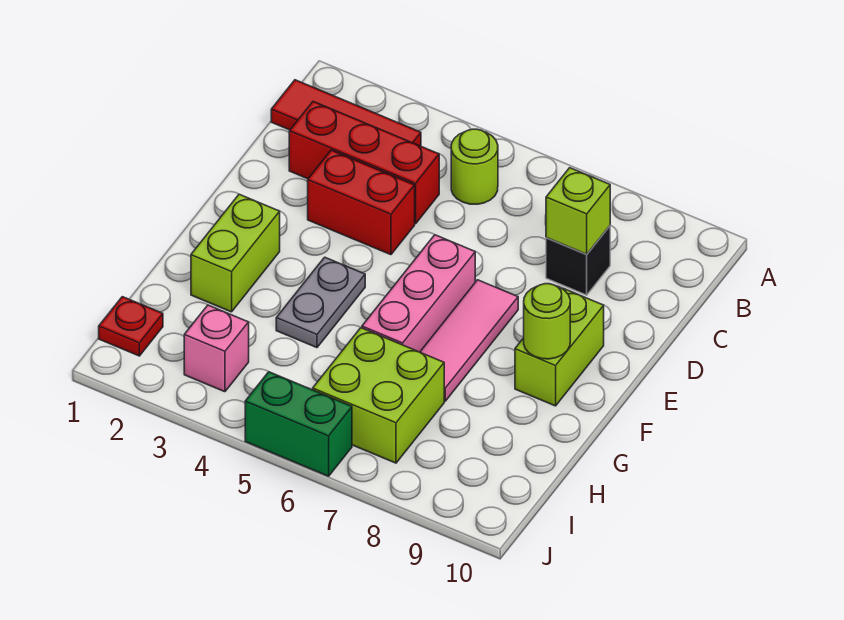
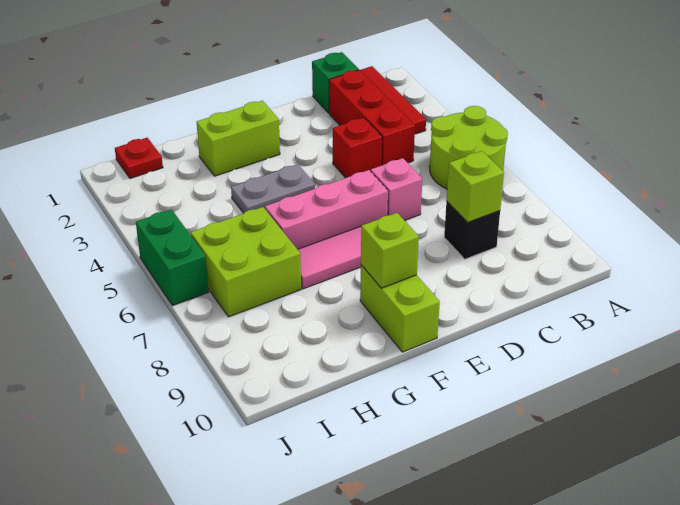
lime round brick B5 level 1 -> lime round brick A5:B6 level 1
none -> green brick C1 level 1
red brick D3:D4 level 1 -> red brick D4 level 1
lime brick E9:F9 level 1 -> lime brick F9:F10 level 1
lime round brick F9 level 2 -> lime brick F9 level 2
pink brick I3 level 1 -> pink brick D6 level 1

